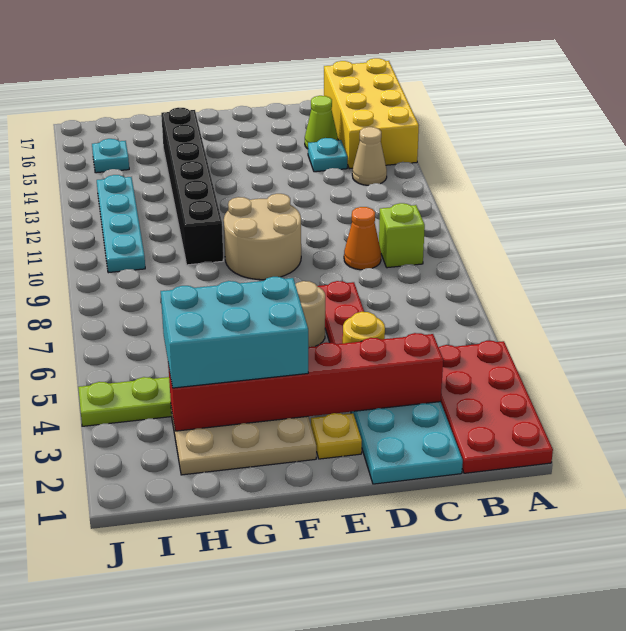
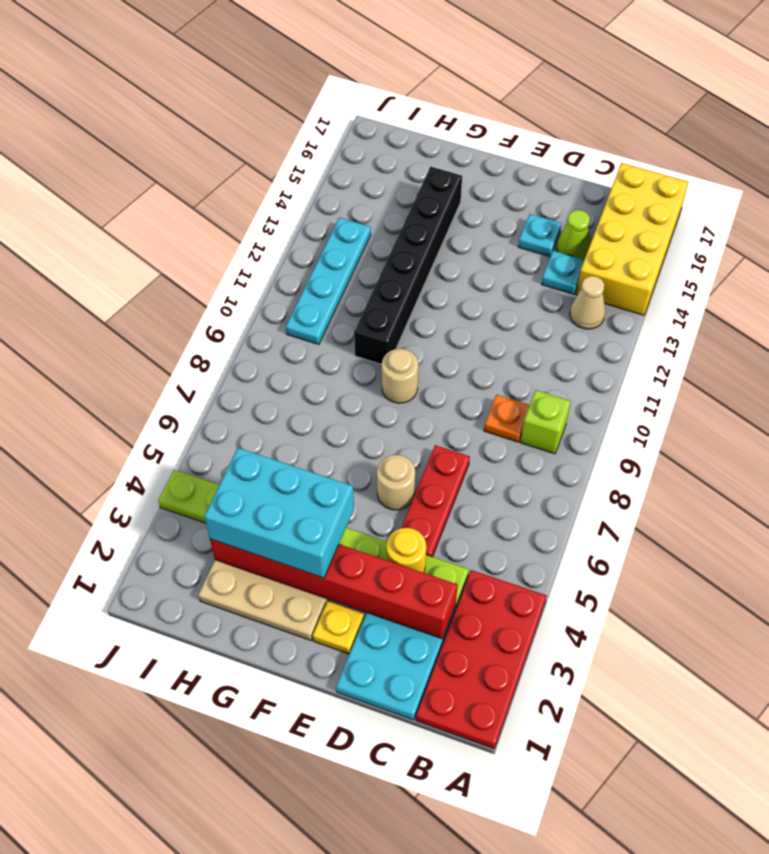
orange cone C9 level 1 -> orange plate C9 level 1
tan round brick E9:F10 level 1 -> tan round brick F9 level 1
cyan plate I15 level 1 -> cyan plate D15 level 1

